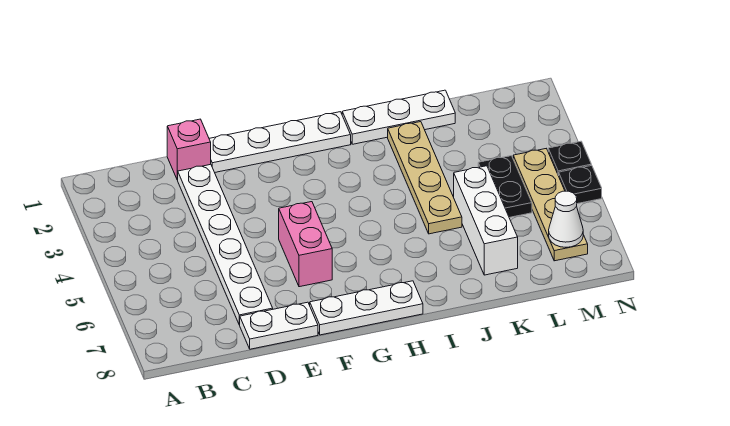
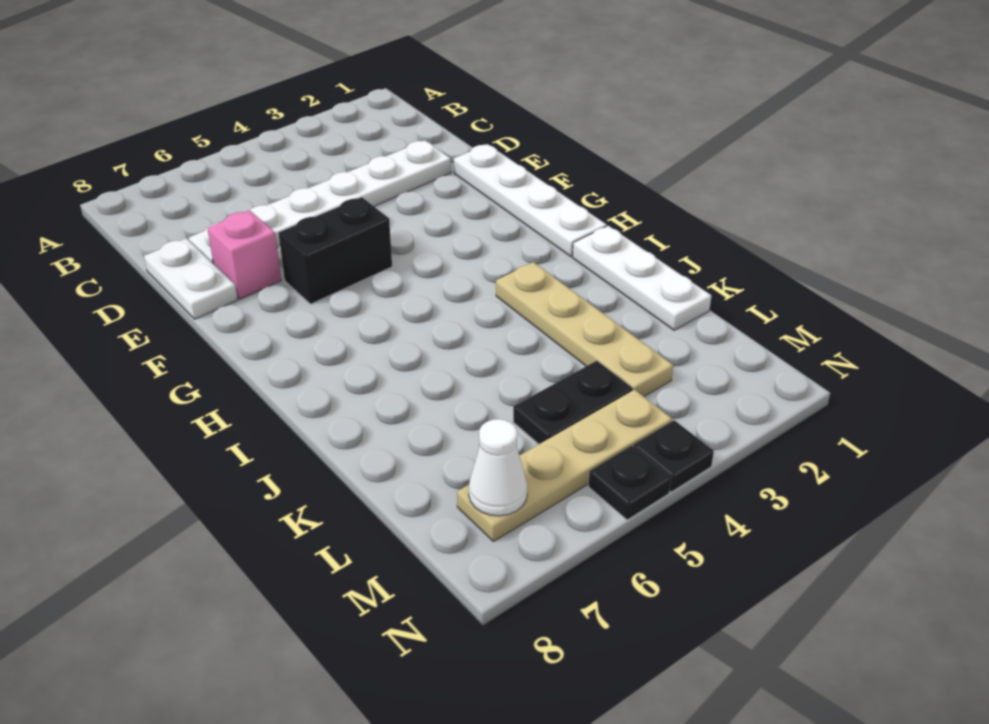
pink brick D1 level 1 -> pink brick E7 level 1
pink brick F5:F6 level 1 -> black brick F5:F6 level 1
white plate F8:H8 level 1 -> none
tan plate J2:J5 level 1 -> tan plate I3:L3 level 1
white brick K5:K7 level 1 -> none

